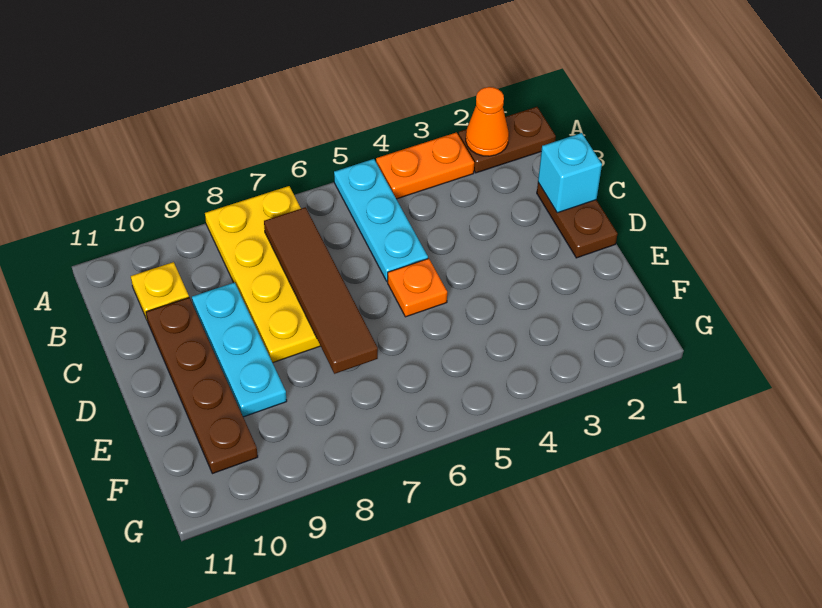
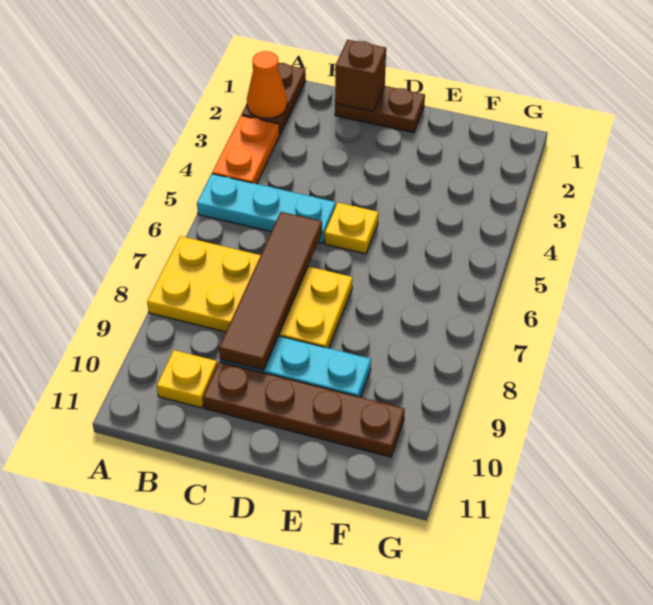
brown tile B7:E7 level 2 -> brown tile C6:C9 level 2
cyan brick C1 level 2 -> brown brick C1 level 2
orange plate D5 level 1 -> yellow plate D5 level 1

